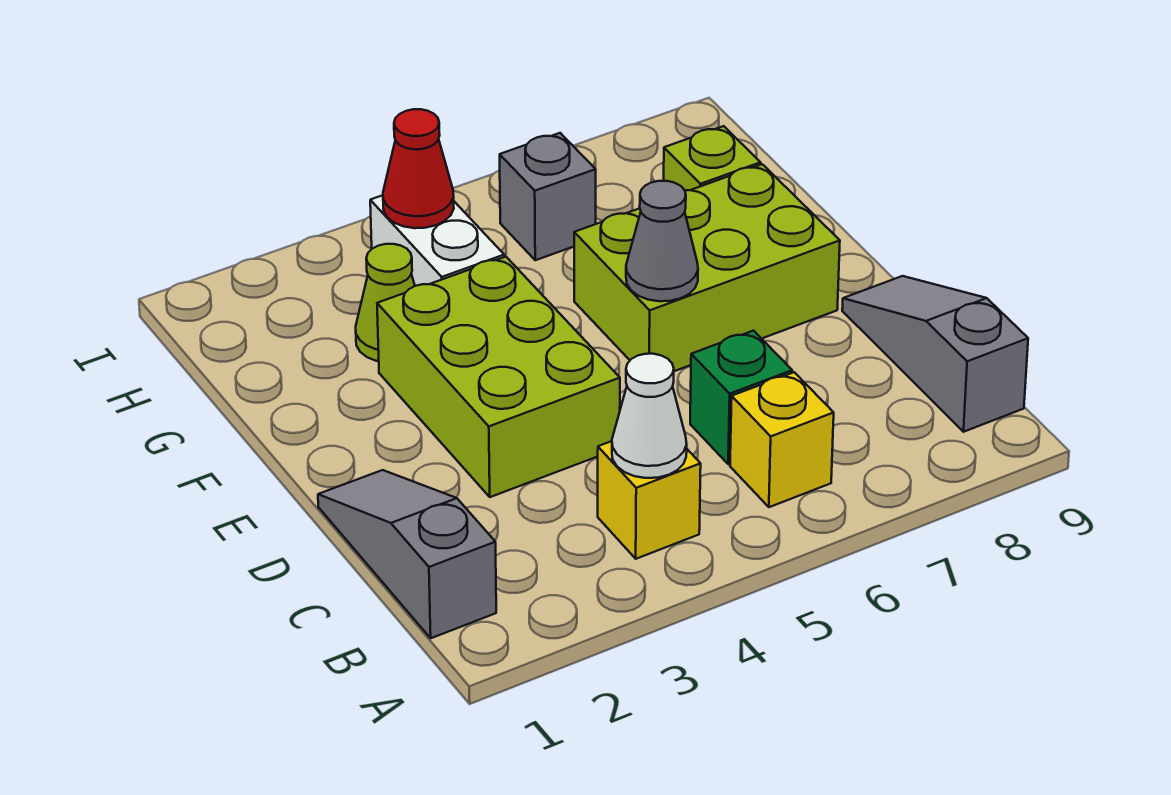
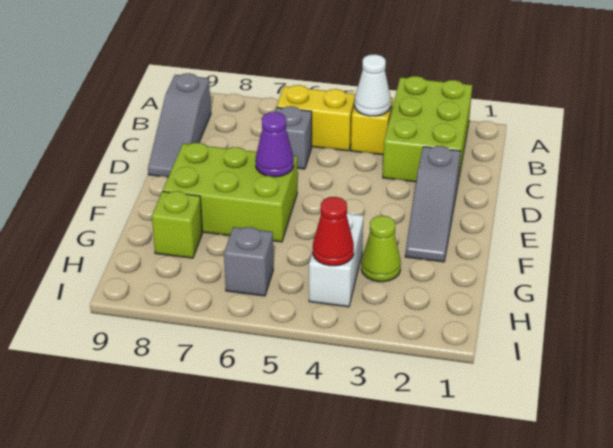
grey slope B1:D1 level 1 top B -> grey slope D2:F2 level 1 top D
yellow brick B6 level 1 -> yellow brick B5:B6 level 1
green brick C6 level 1 -> grey brick C6 level 1
lime brick D3:F4 level 1 -> lime brick A2:C3 level 1
grey cone E6 level 2 -> purple cone E6 level 2

